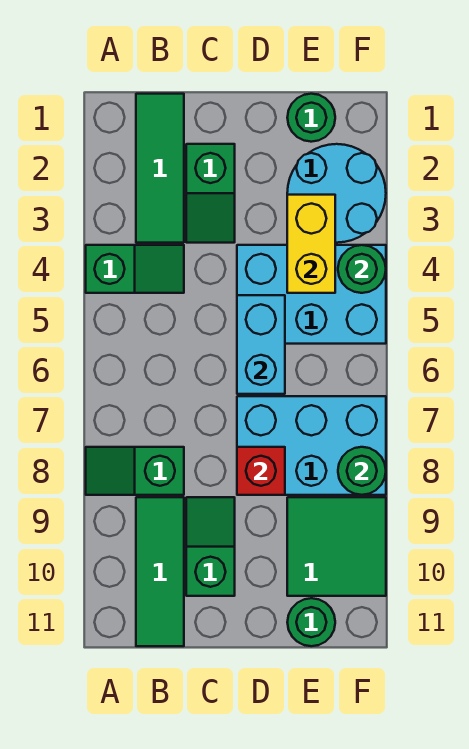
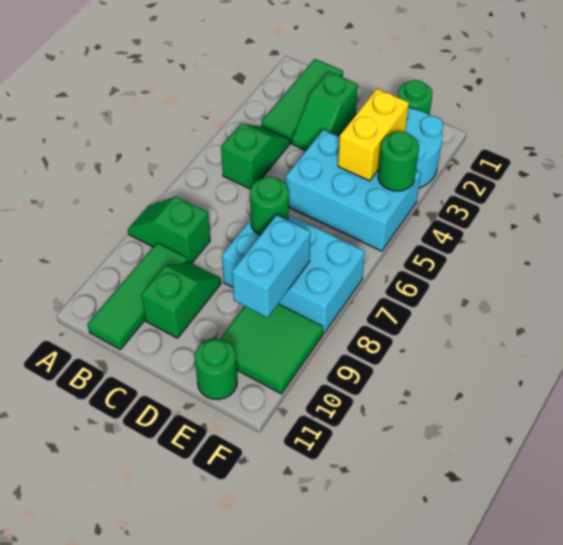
green slope A4:B4 level 1 top A -> green slope B4:B5 level 1 top 5
cyan brick D5:D6 level 2 -> cyan brick E8:E9 level 2
red brick D8 level 2 -> none
green round brick F8 level 2 -> green round brick D7 level 2

